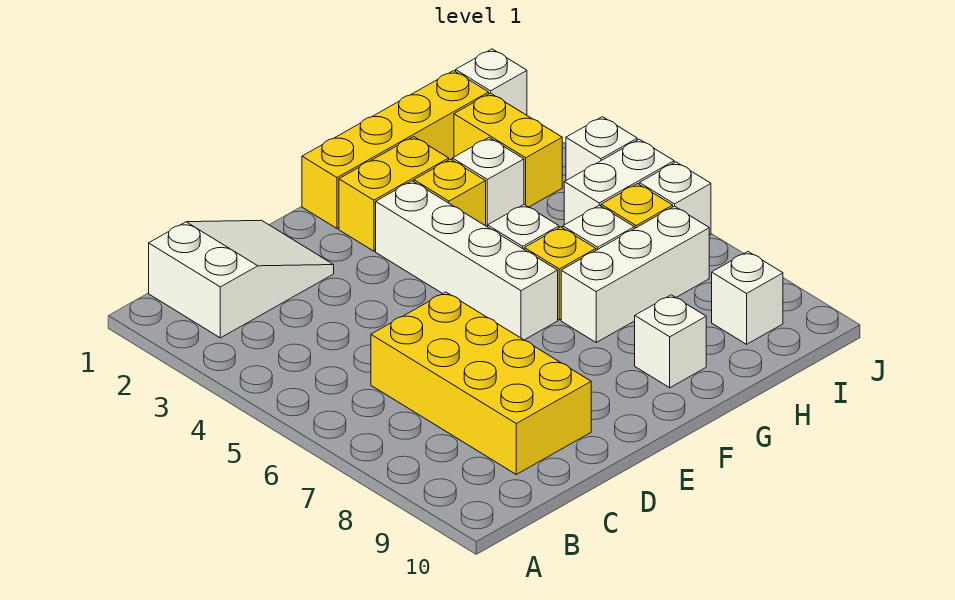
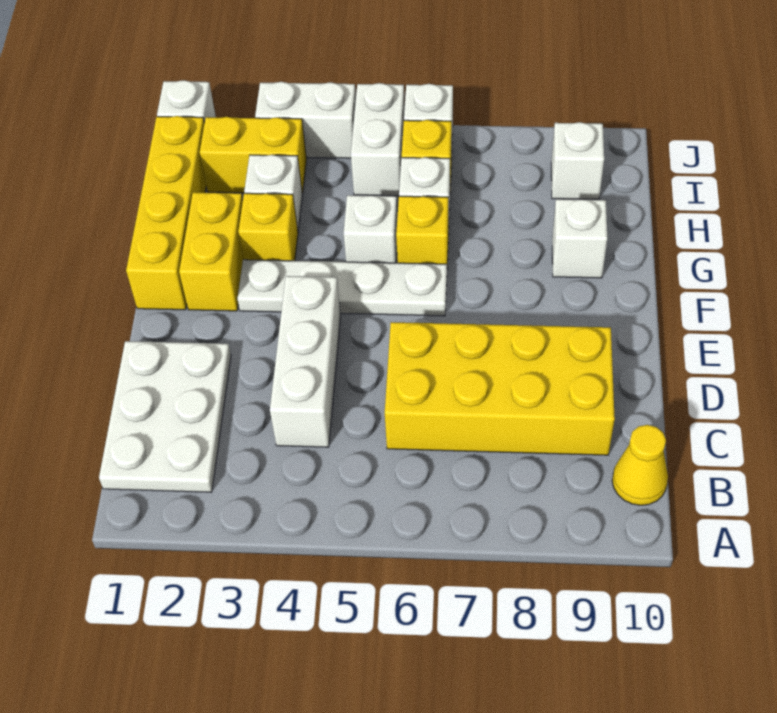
white slope B1:D2 level 1 top B -> white plate B1:D2 level 1
none -> yellow cone B10 level 1
white brick F3:F6 level 1 -> white plate F3:F6 level 1
white brick G7:I7 level 1 -> white brick C4:E4 level 1
white brick J4 level 1 -> white brick J3:J4 level 1

